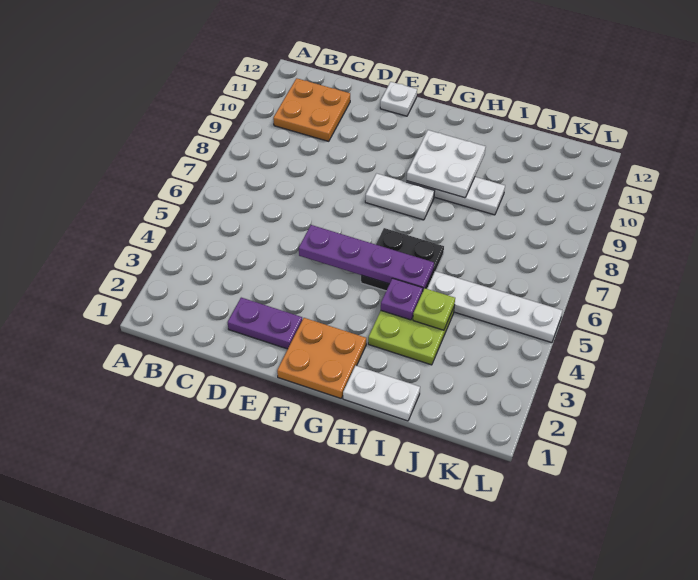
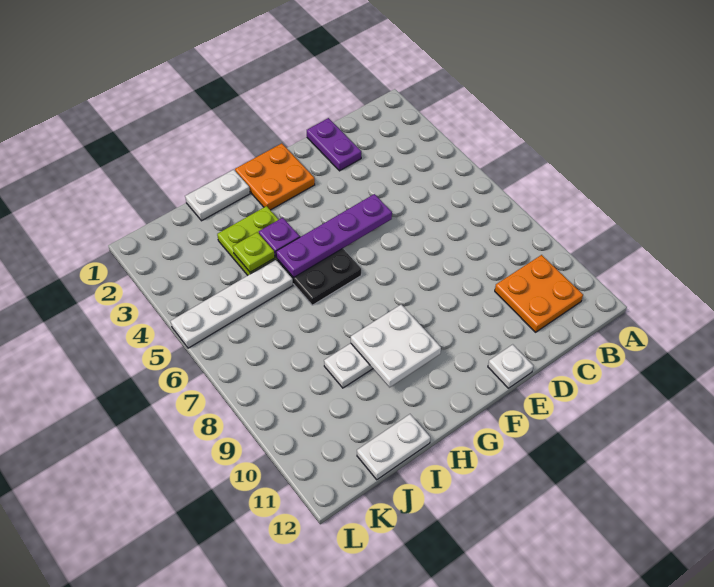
purple plate D2:E2 level 1 -> purple plate D1:D2 level 1
white plate F8:G8 level 1 -> white plate I12:J12 level 1

